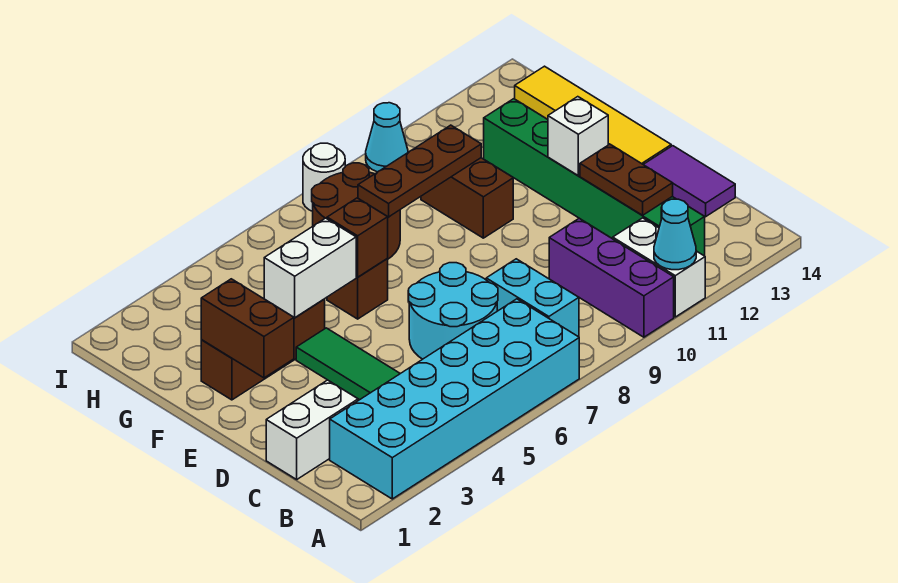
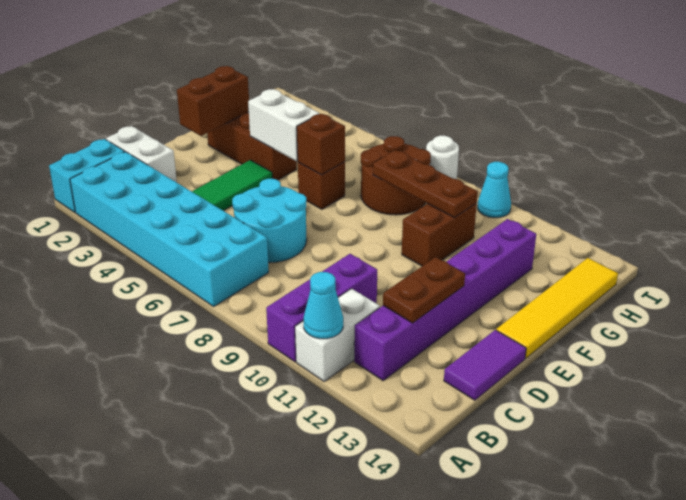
cyan brick B8:C8 level 1 -> cyan brick A1:B1 level 1
green brick B12:G12 level 1 -> purple brick B12:G12 level 1
white brick E12 level 2 -> none

